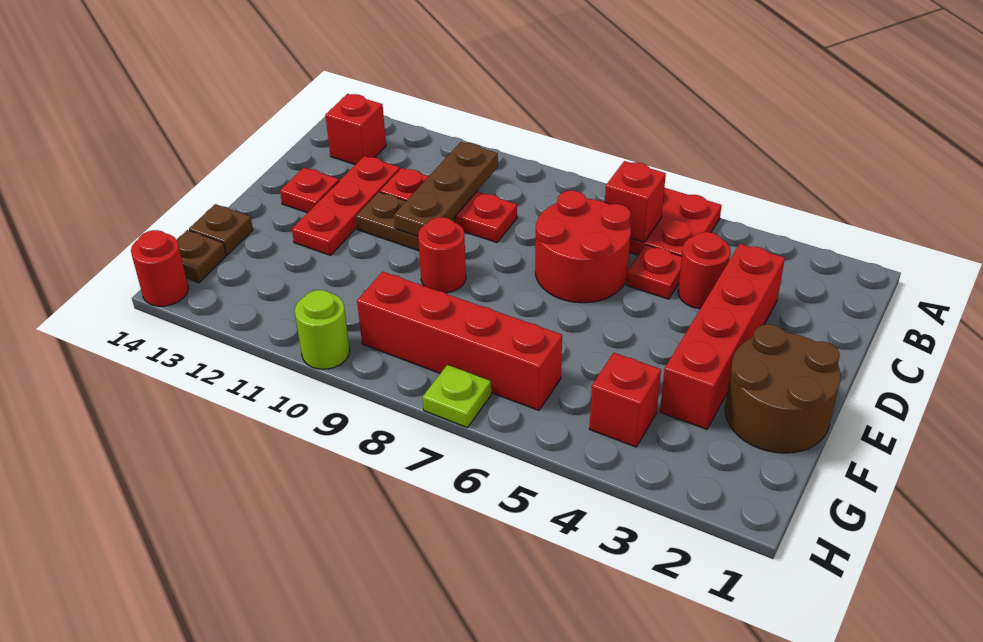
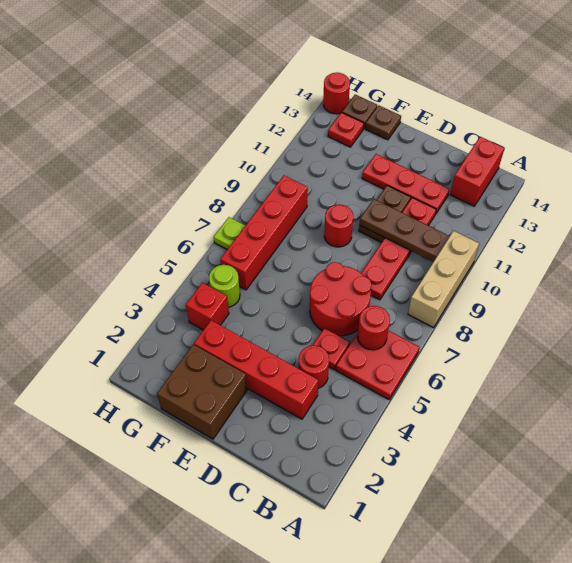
none -> tan brick A8:A10 level 1
red brick B6 level 2 -> red round brick B6 level 2
red brick B13 level 1 -> red brick B13:B14 level 1
red plate C9:C11 level 1 -> red plate C8:C11 level 1
red plate D13 level 1 -> red plate G13 level 1
brown round brick E1:F2 level 1 -> brown brick E1:F2 level 1
lime round brick H10 level 1 -> lime round brick G5 level 1

